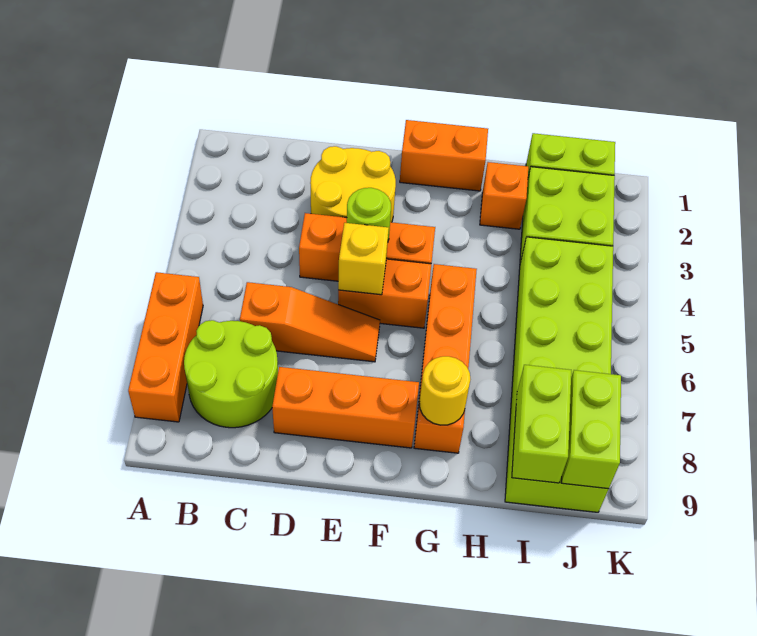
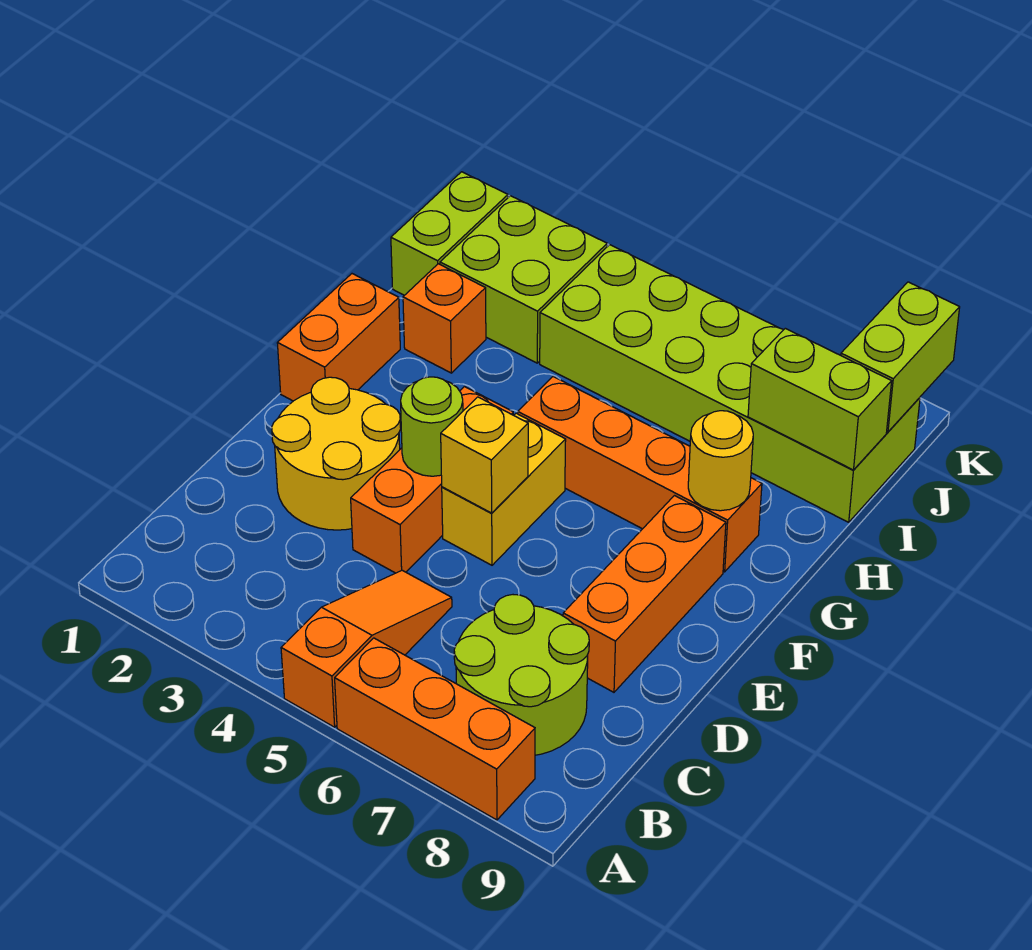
orange slope C6:E6 level 1 top C -> orange slope A5:C5 level 1 top A
orange brick E5:F5 level 1 -> yellow brick E5:F5 level 1
lime brick J8:J9 level 2 -> lime brick J9:K9 level 2

